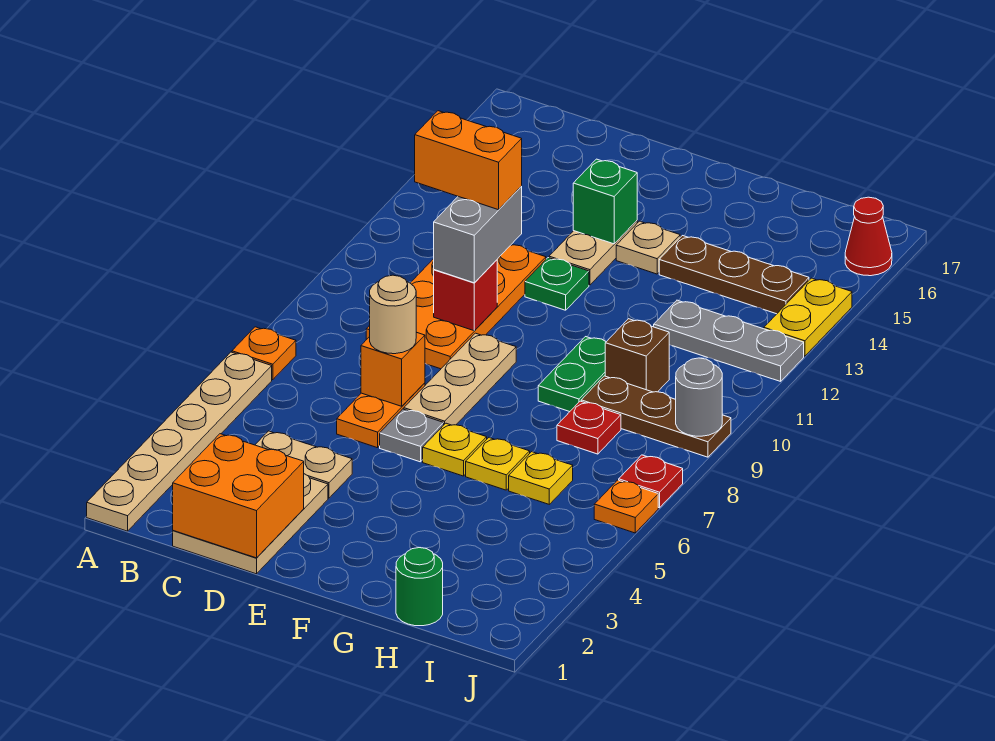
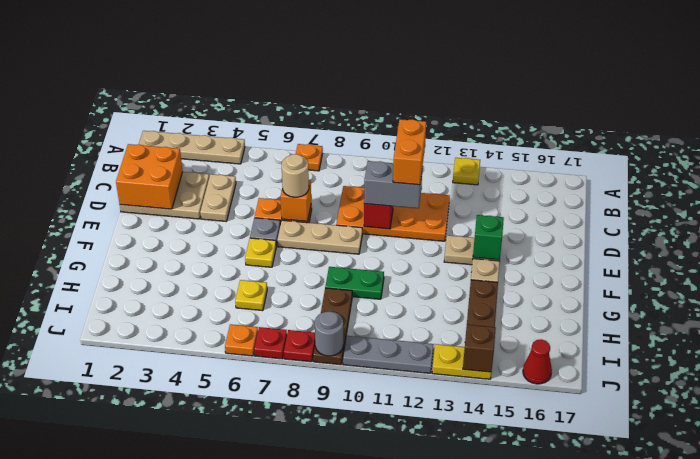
tan plate A1:A6 level 1 -> tan plate A1:A4 level 1
green plate E12 level 1 -> none
yellow plate G6 level 1 -> yellow plate A13 level 1
green round brick H1 level 1 -> none
red plate H8 level 1 -> red plate J8 level 1
brown brick H10 level 1 -> brown brick J14 level 2
grey plate H12:J12 level 1 -> grey plate J10:J12 level 1

